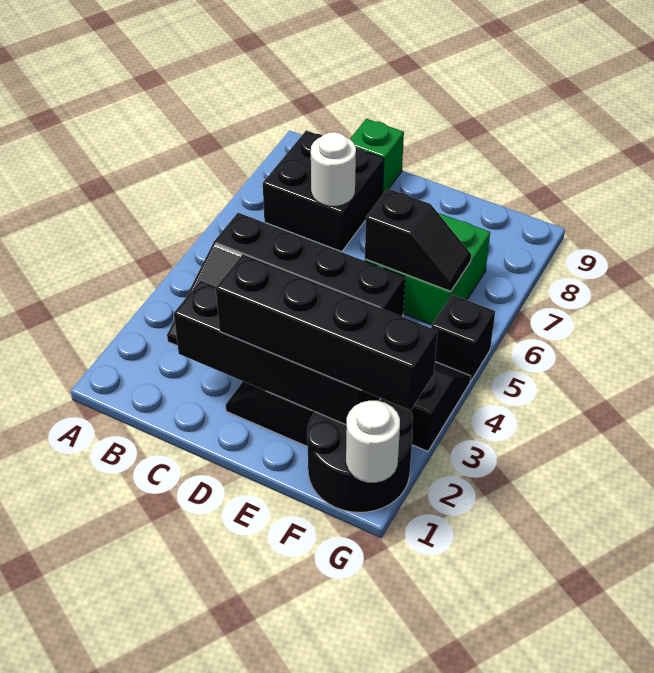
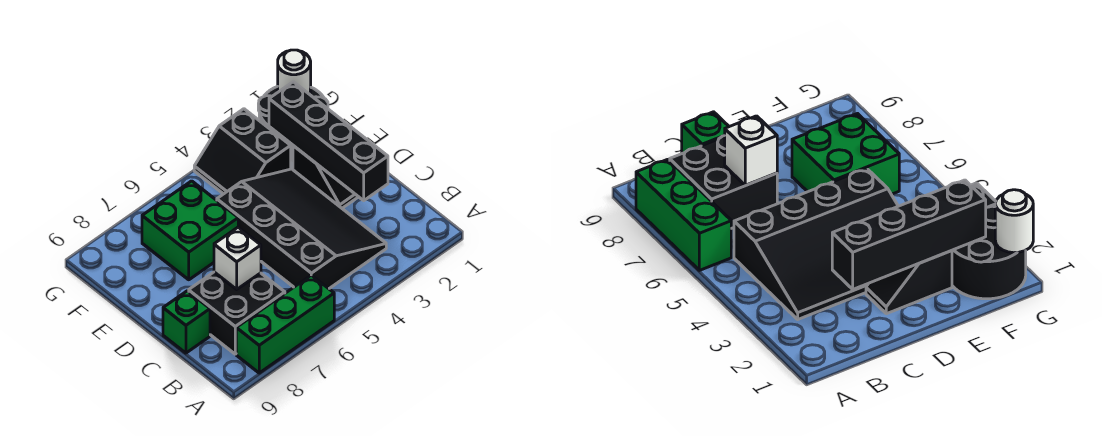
none -> green brick A6:A8 level 1
white round brick C7 level 2 -> white brick C7 level 2
black brick D2:G2 level 3 -> none
black slope E6:F6 level 2 top E -> none
black brick G5 level 1 -> none

